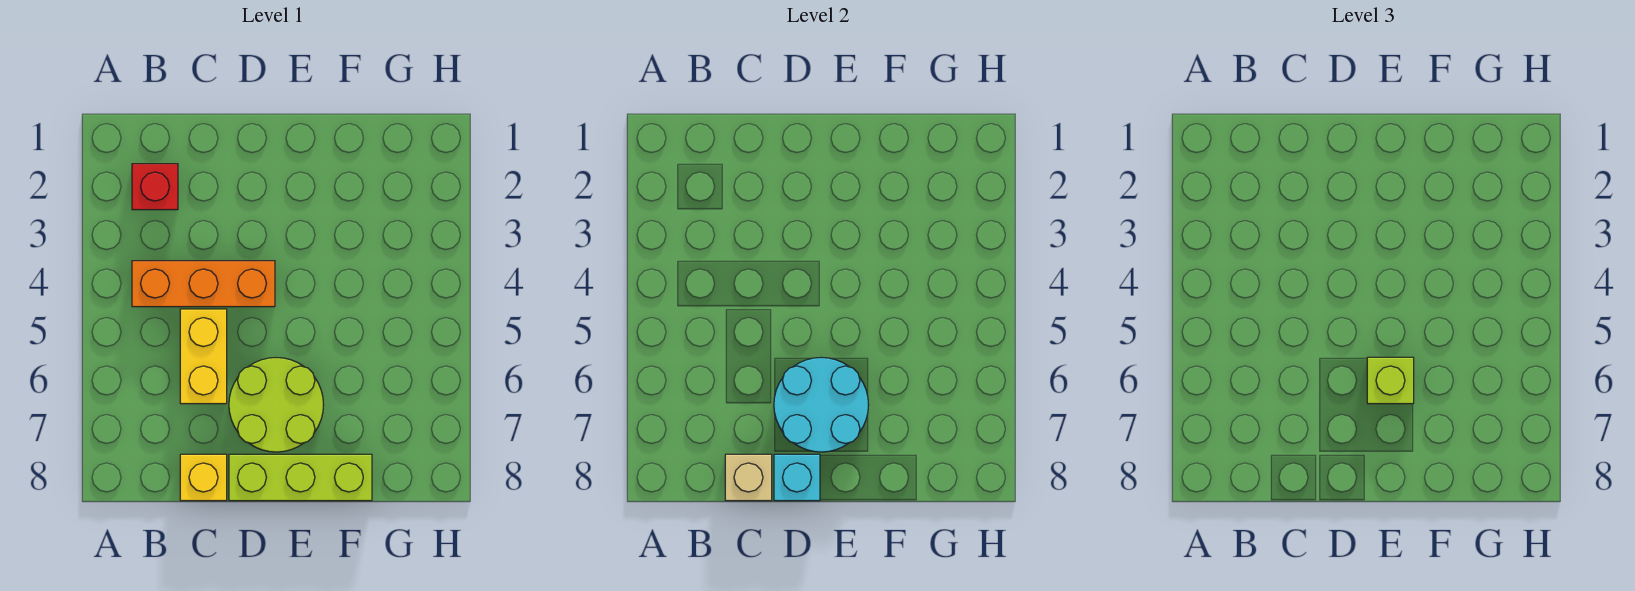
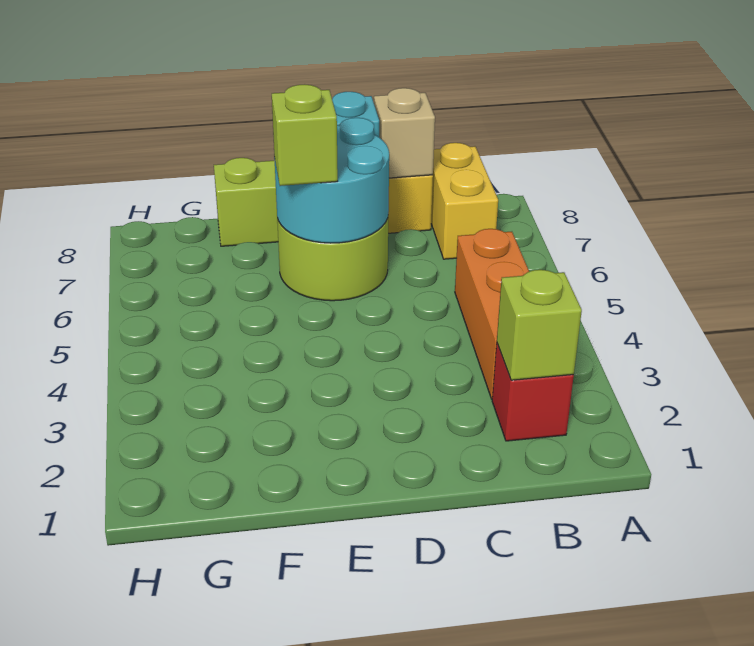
none -> lime brick B2 level 2
orange brick B4:D4 level 1 -> orange brick B3:B5 level 1
yellow brick C5:C6 level 1 -> yellow brick B7:B8 level 1

